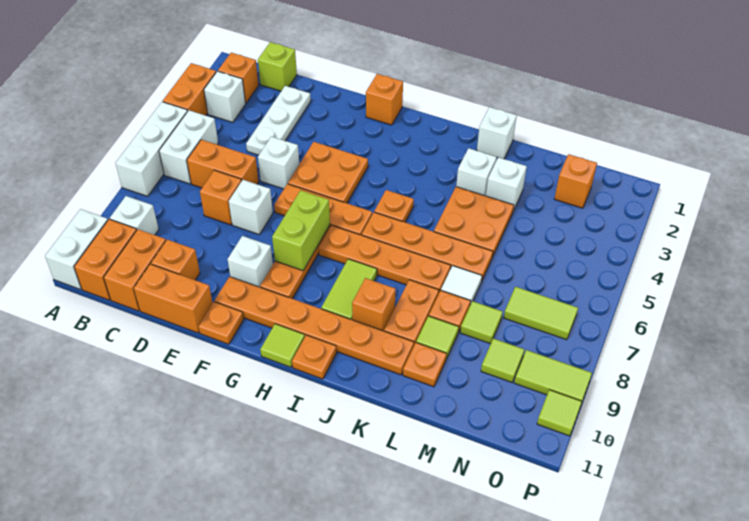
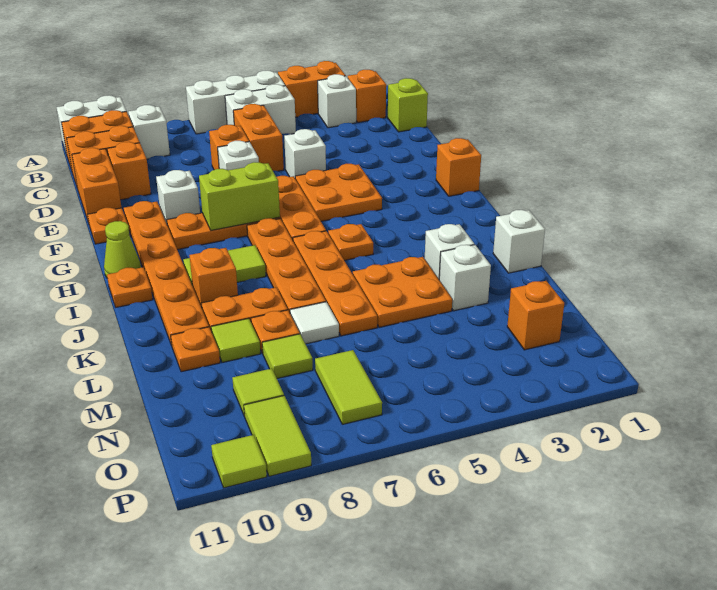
white plate D2:D4 level 1 -> none
lime tile H11 level 1 -> lime cone H11 level 1

